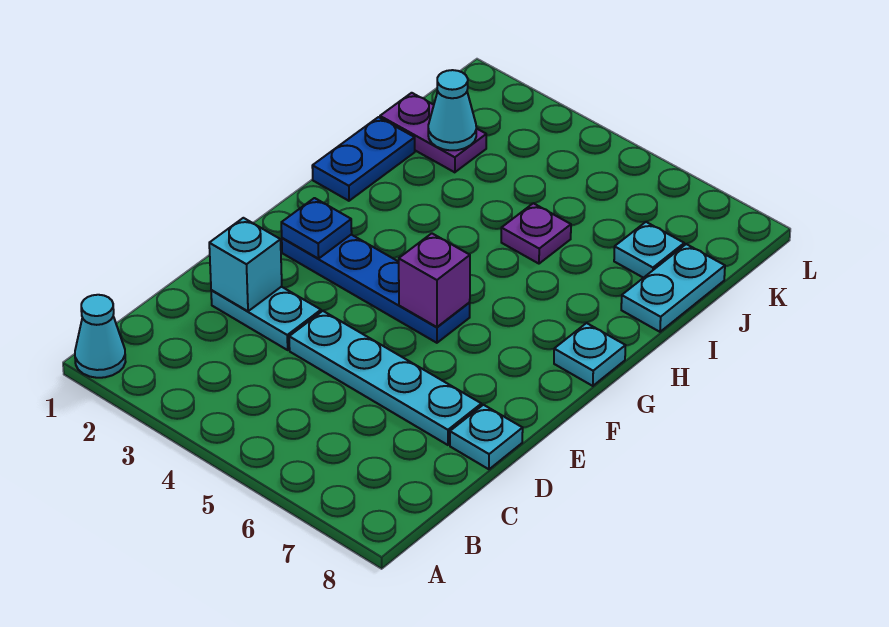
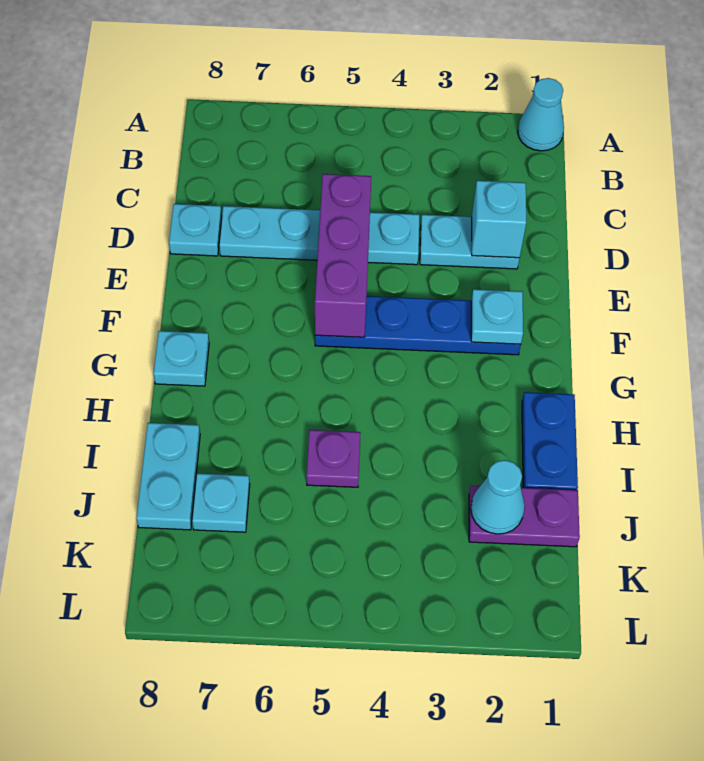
blue plate F2 level 2 -> cyan plate F2 level 2
purple brick F5 level 2 -> purple brick D5:F5 level 2

